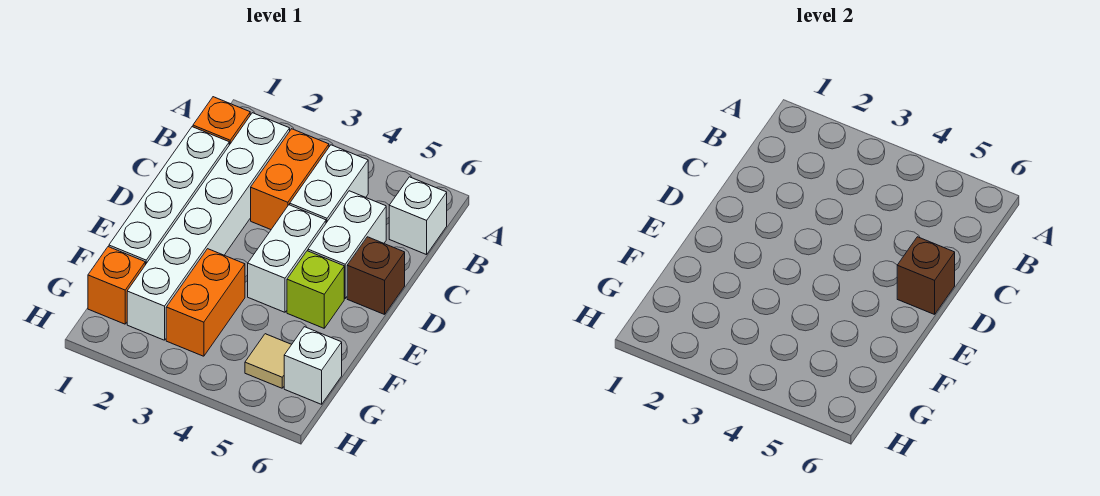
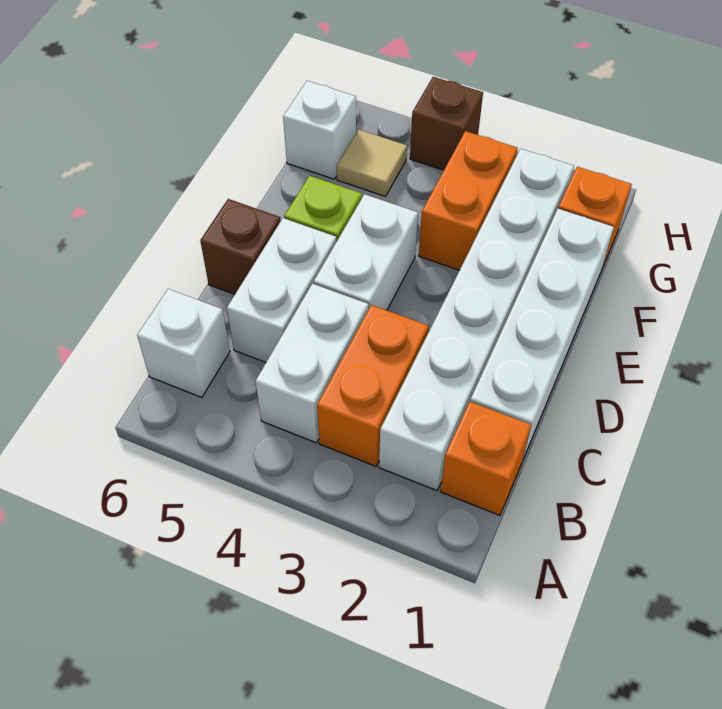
brown brick D6 level 2 -> brown brick H4 level 1

